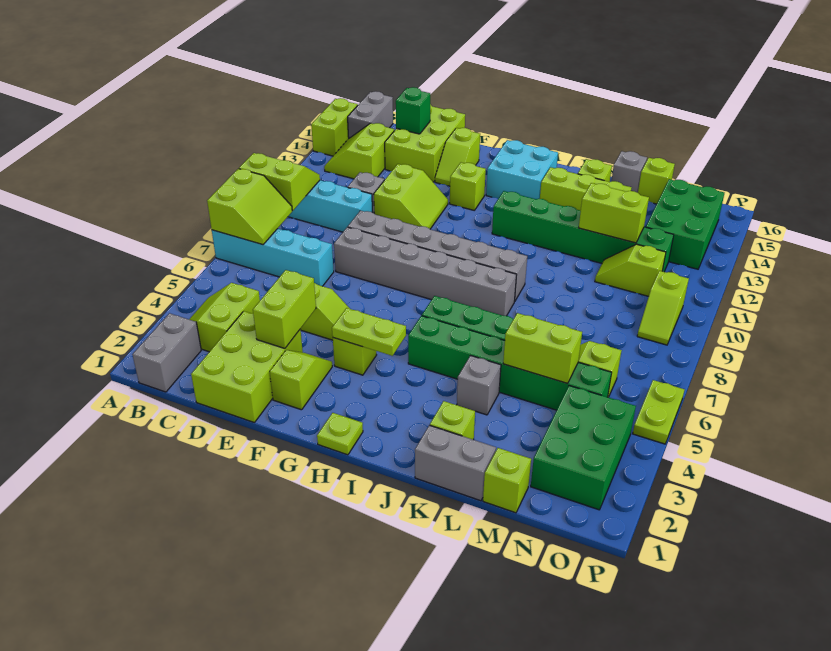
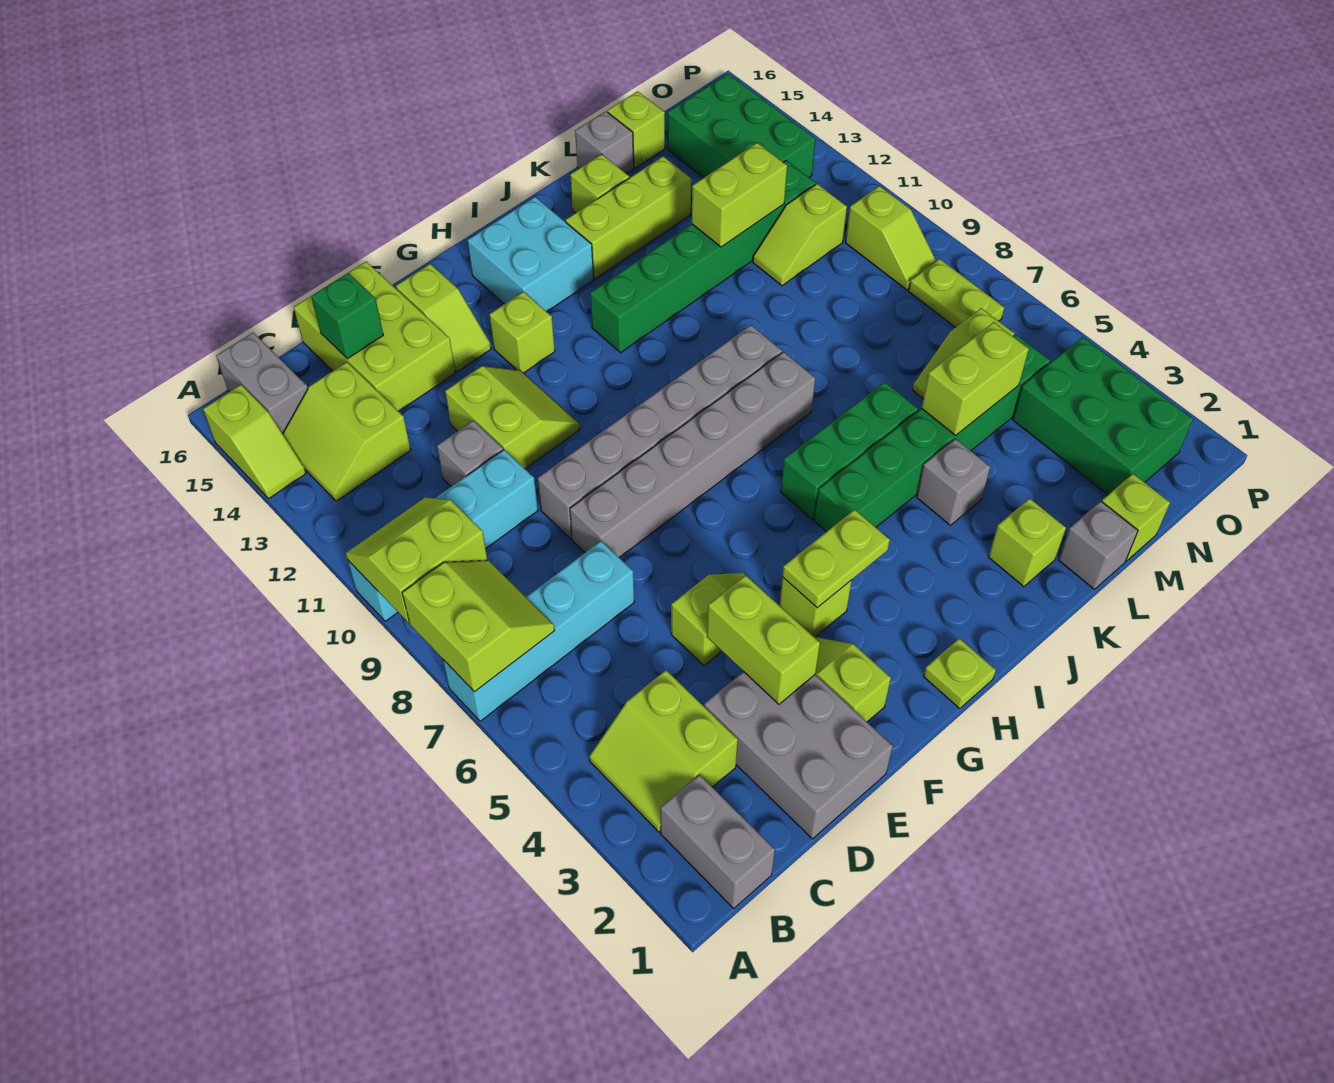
lime brick A14:A15 level 1 -> lime slope A14:A15 level 1 top 15
lime brick D1:E3 level 1 -> grey brick D1:E3 level 1
grey brick K1:L1 level 1 -> grey brick L1 level 1
lime plate P5:P6 level 1 -> lime plate O7:O8 level 1

